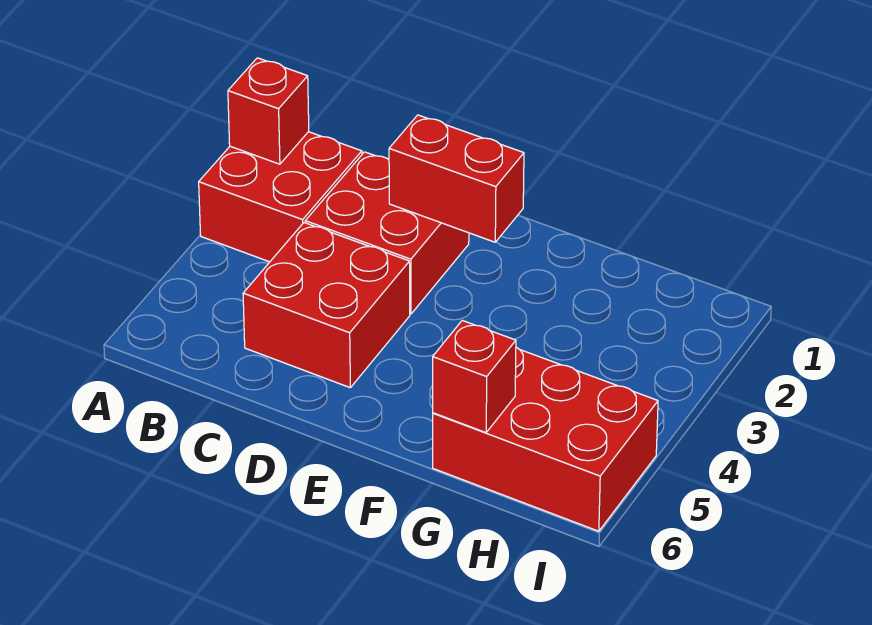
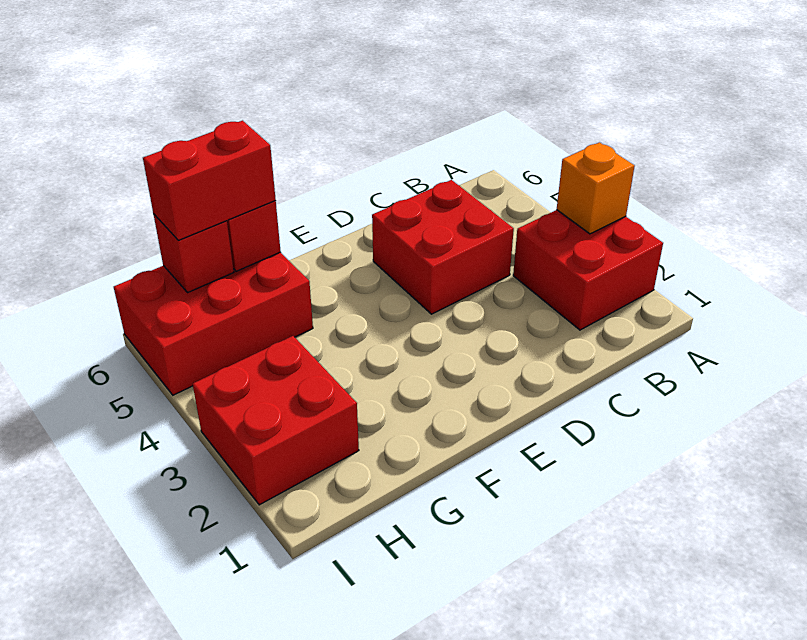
red brick A2 level 2 -> red brick H6 level 2
none -> orange brick A3 level 2
red brick C2:D3 level 1 -> red brick H2:I3 level 1
red brick D2:E2 level 2 -> red brick G6:H6 level 3

